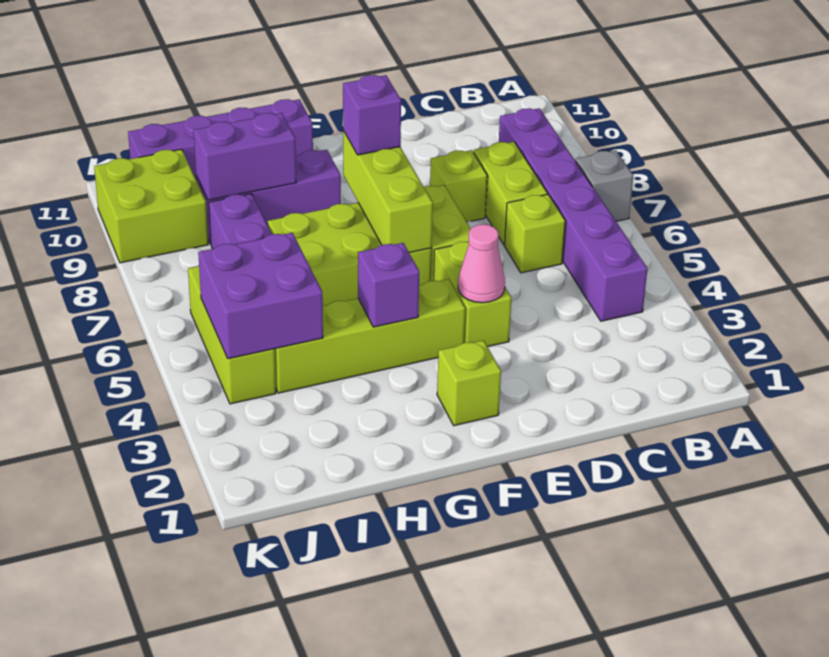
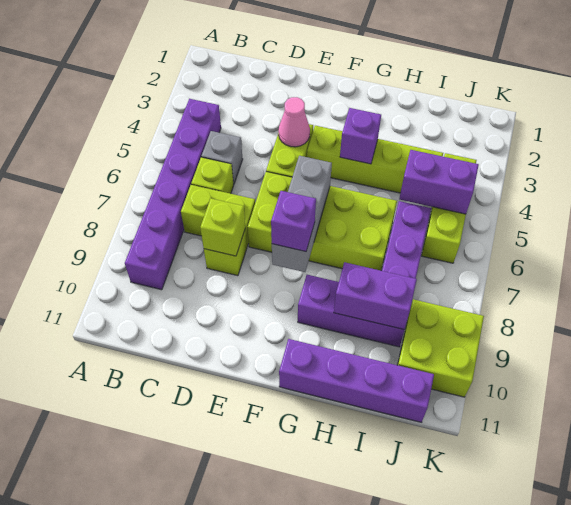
grey brick A7 level 1 -> grey brick C5 level 1
lime brick C7:C8 level 1 -> lime brick C7:D7 level 1
lime brick F2 level 1 -> lime brick D8 level 2
lime brick F6:F8 level 2 -> grey brick F6:F8 level 2
purple brick I4:J5 level 2 -> purple brick I5:J5 level 2

